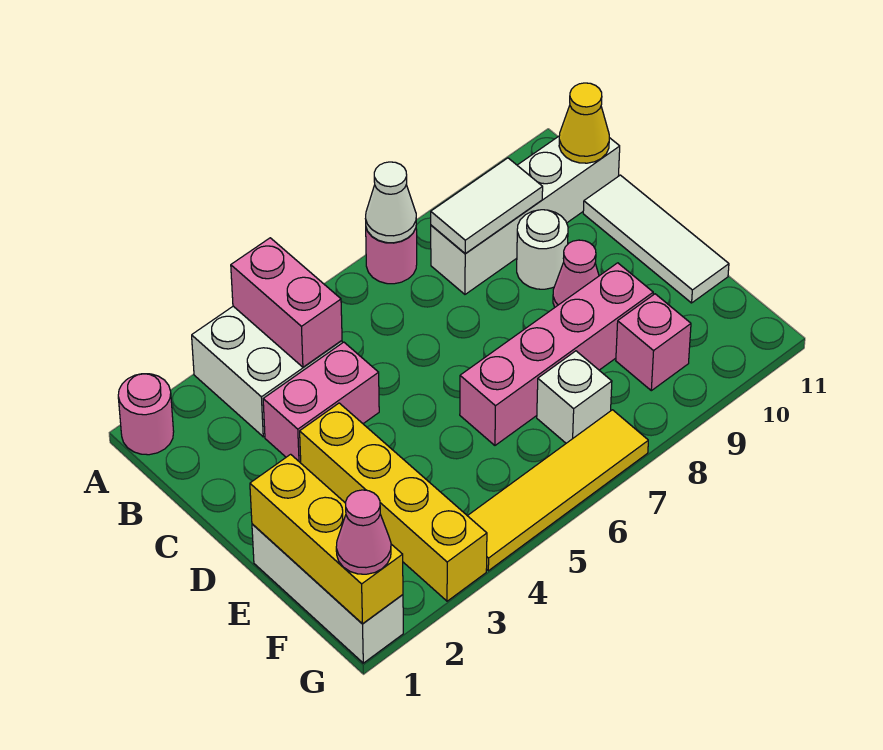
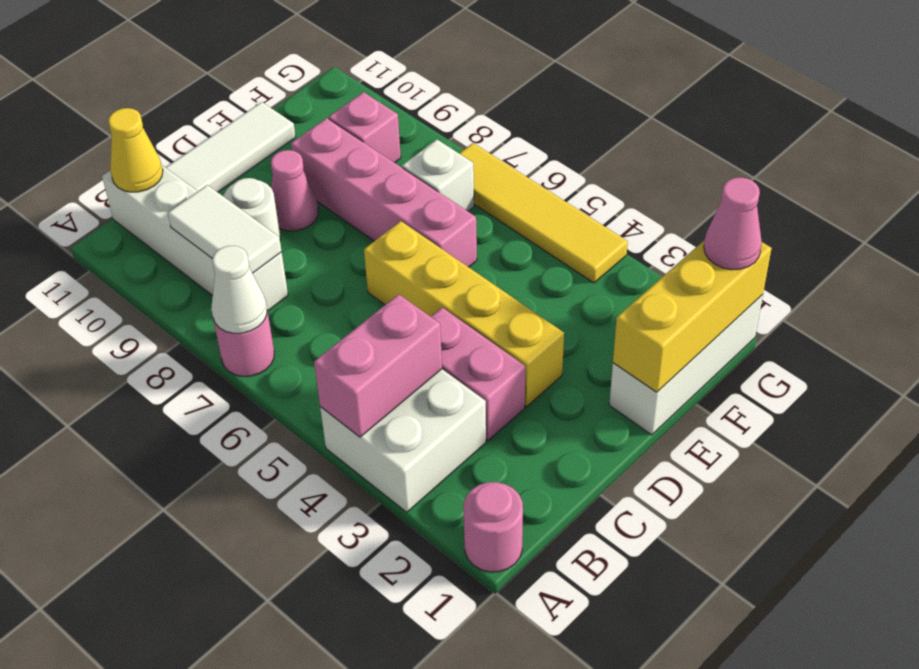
yellow brick D3:G3 level 1 -> yellow brick D3:D6 level 1

